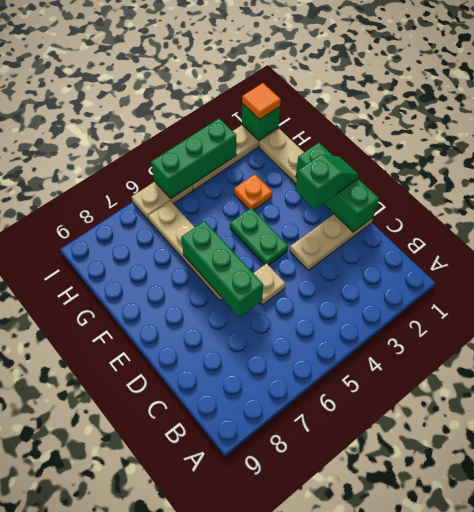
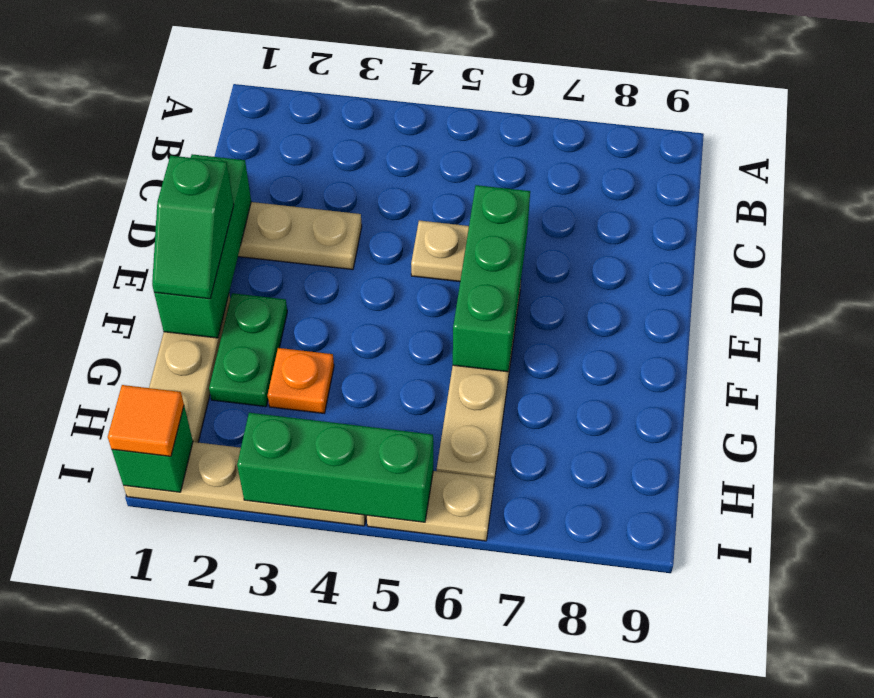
green slope E1:E2 level 3 top 2 -> green slope E1:F1 level 3 top E
green plate E4:F4 level 1 -> green plate F2:G2 level 1

